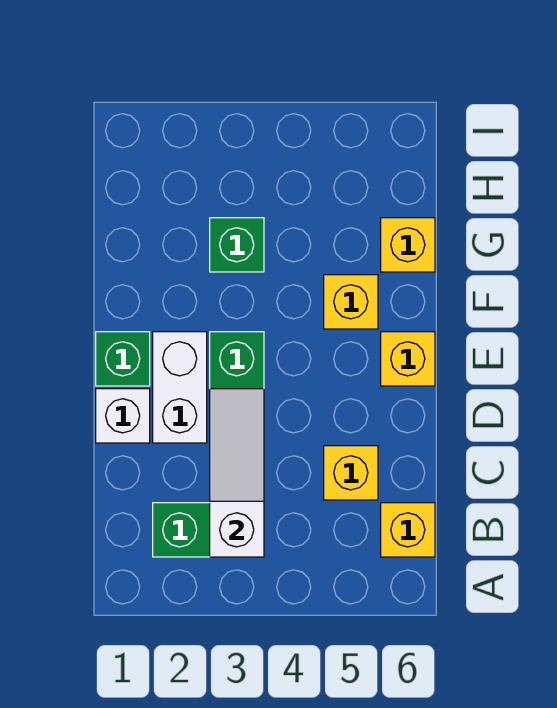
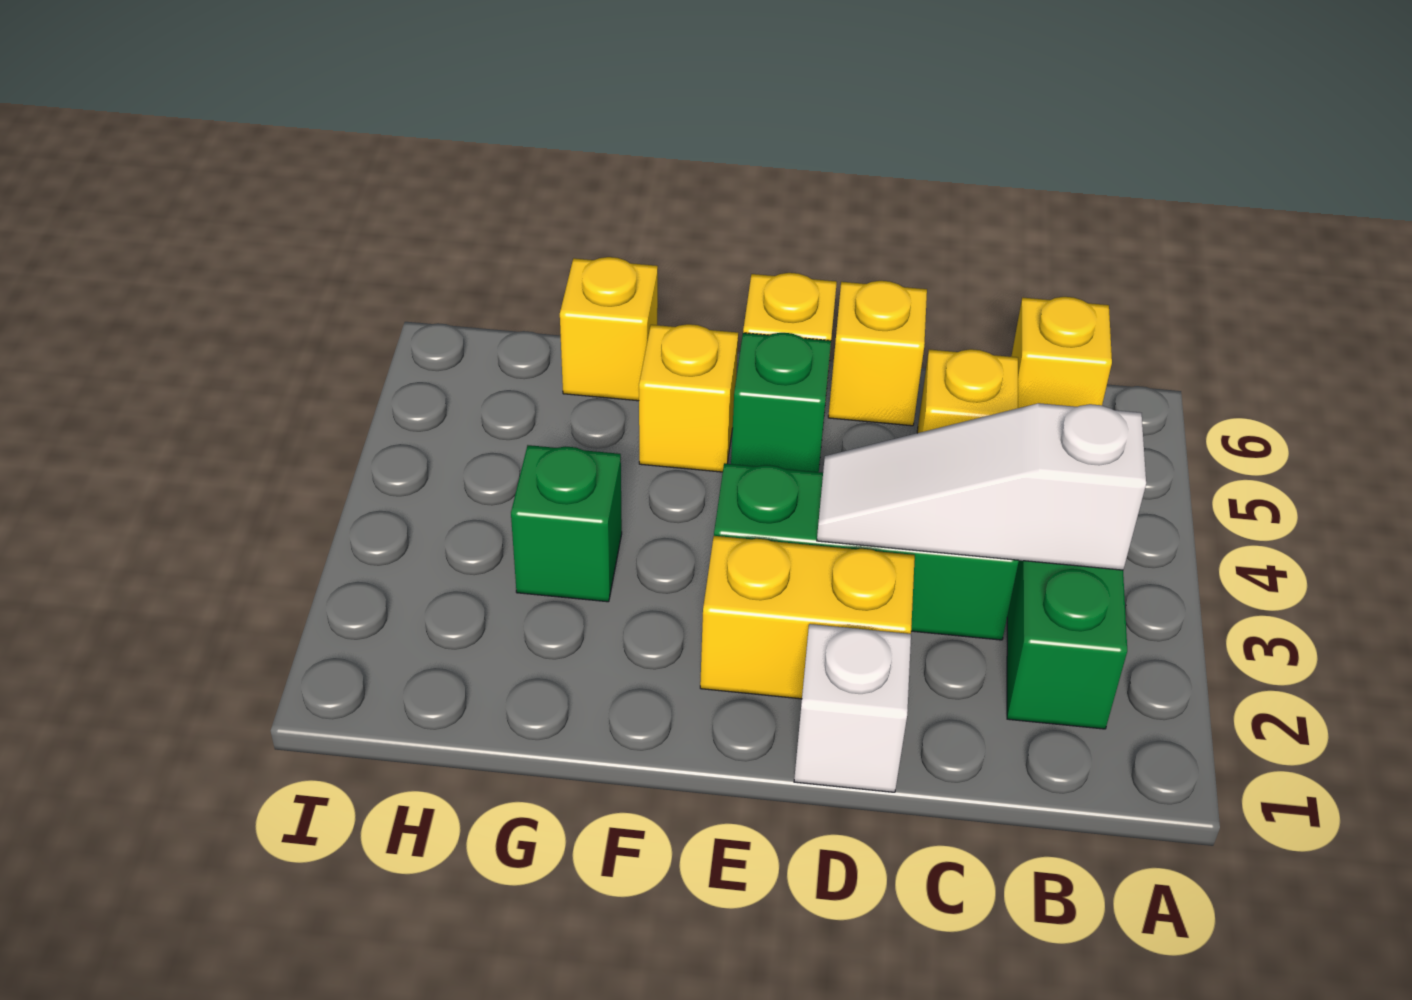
white brick D2:E2 level 1 -> yellow brick D2:E2 level 1
none -> yellow brick D6 level 1
green brick E1 level 1 -> green brick E5 level 1

